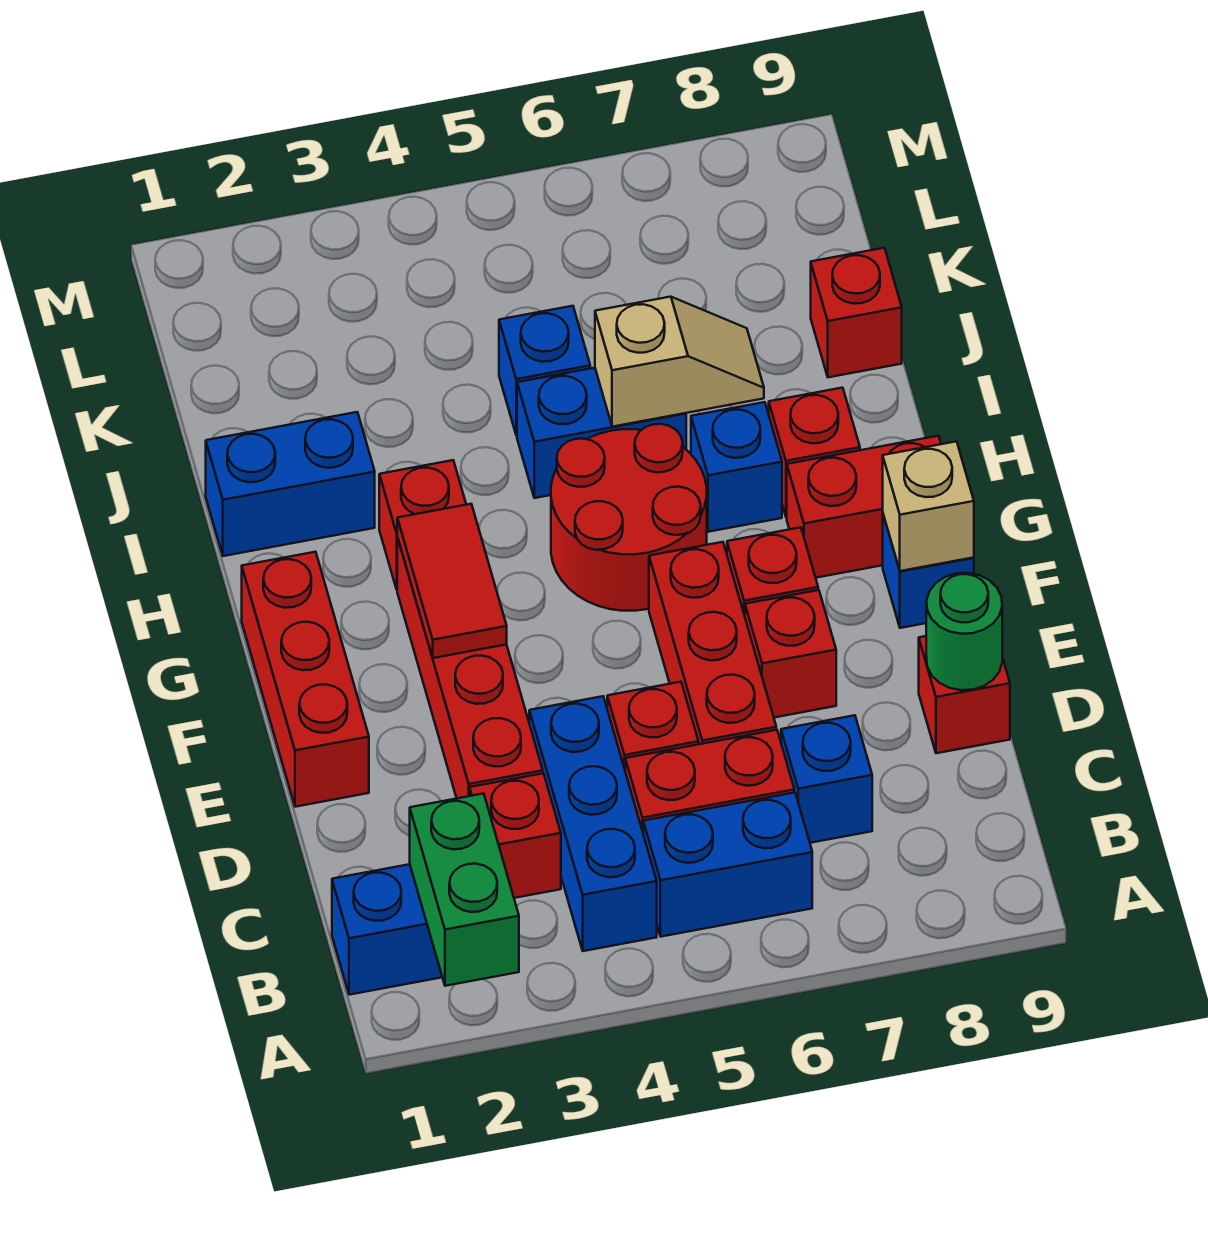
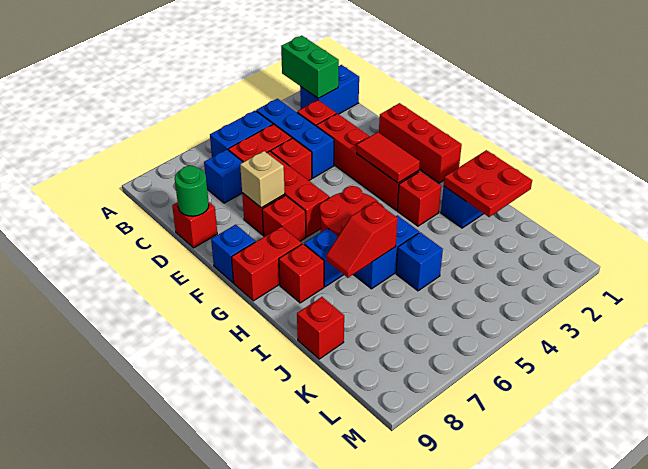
tan brick F9 level 2 -> tan brick E7 level 2
none -> red plate I1:J2 level 2
tan slope I6:I7 level 2 top 6 -> red slope I6:I7 level 2 top 6

